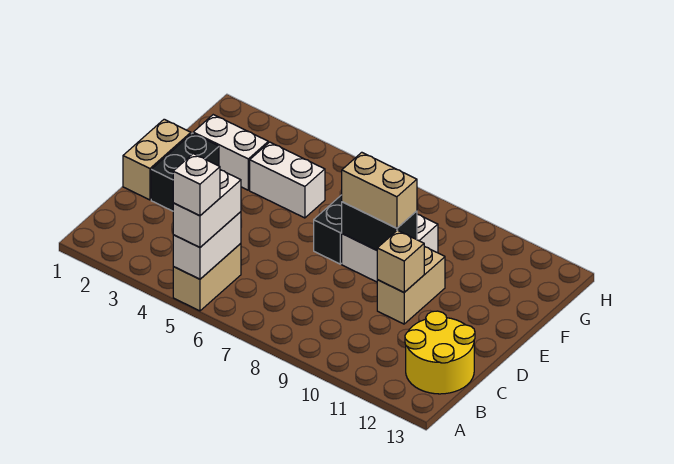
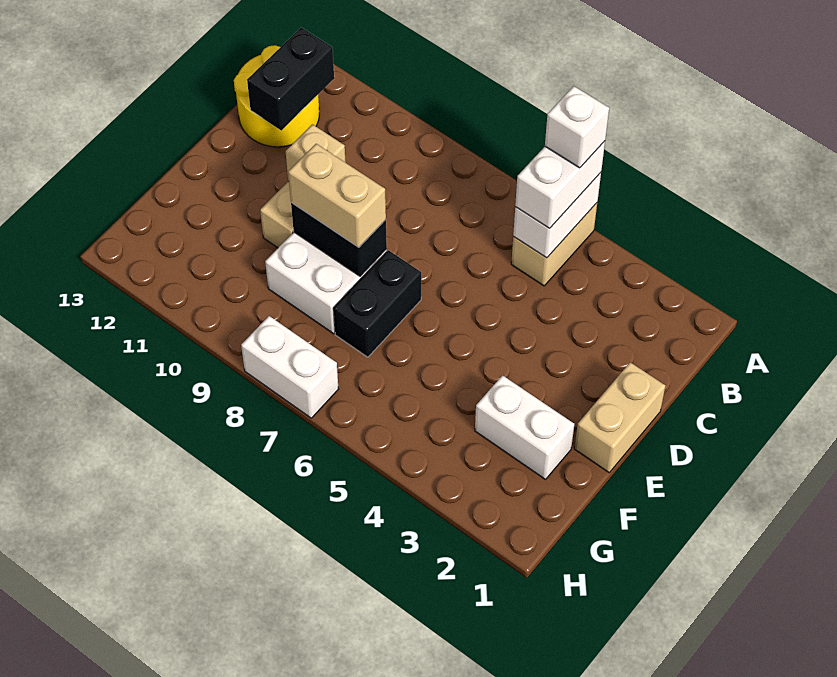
black brick D2:E2 level 1 -> black brick B12:C12 level 2
white brick F4:F5 level 1 -> white brick H7:H8 level 1

